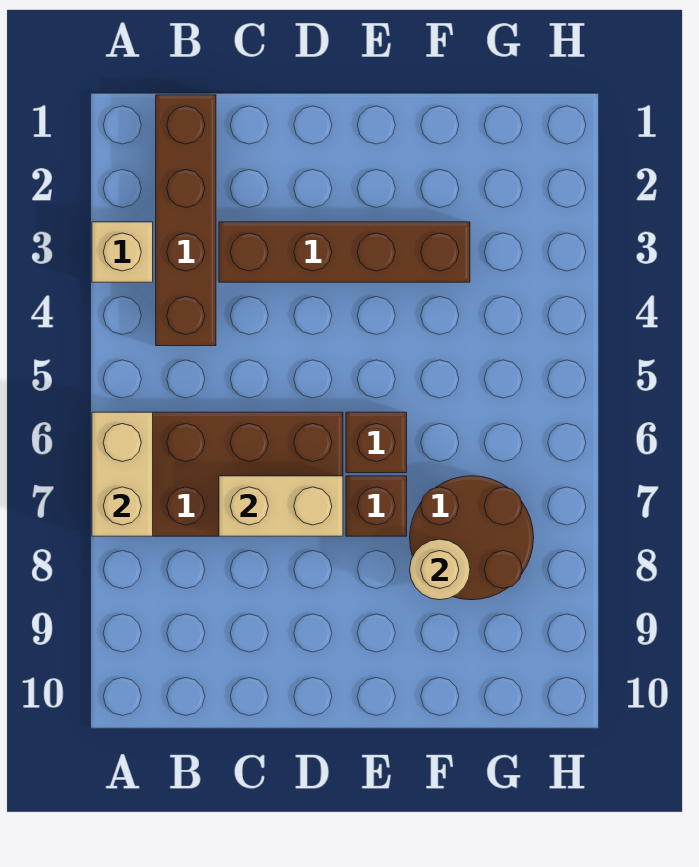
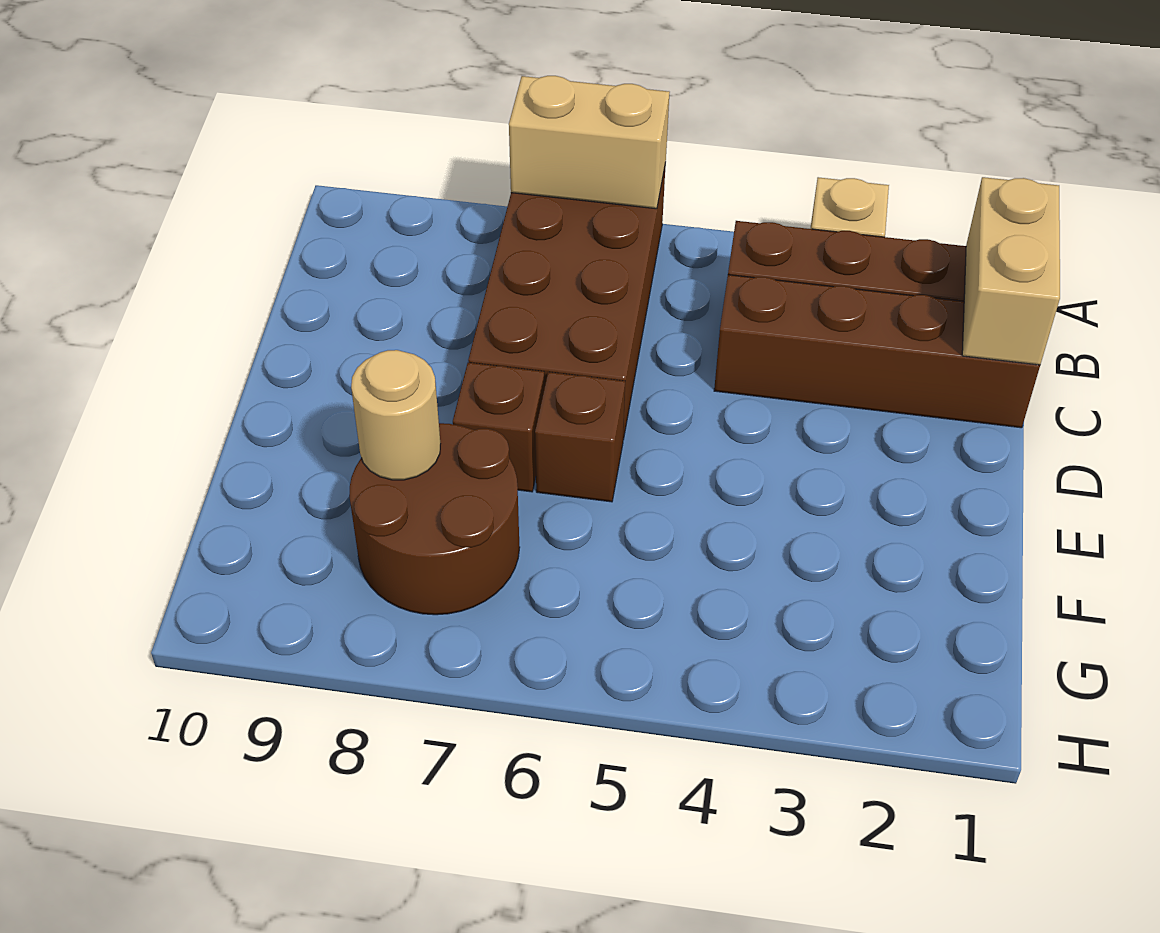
brown brick C3:F3 level 1 -> brown brick C1:C4 level 1
tan brick C7:D7 level 2 -> tan brick B1:C1 level 2

